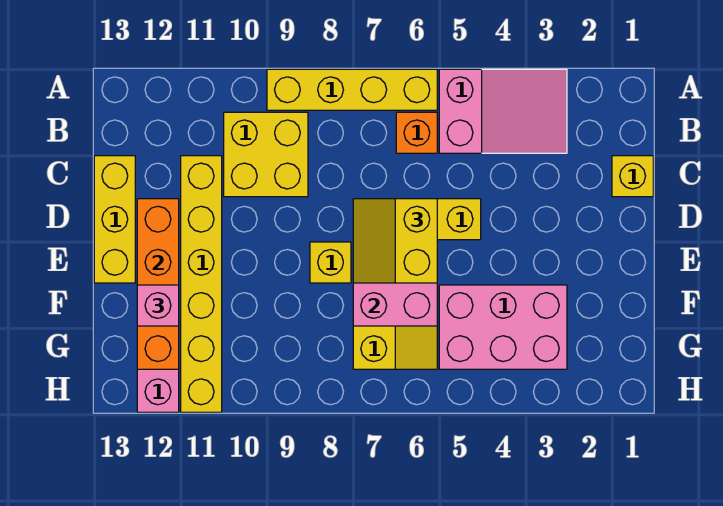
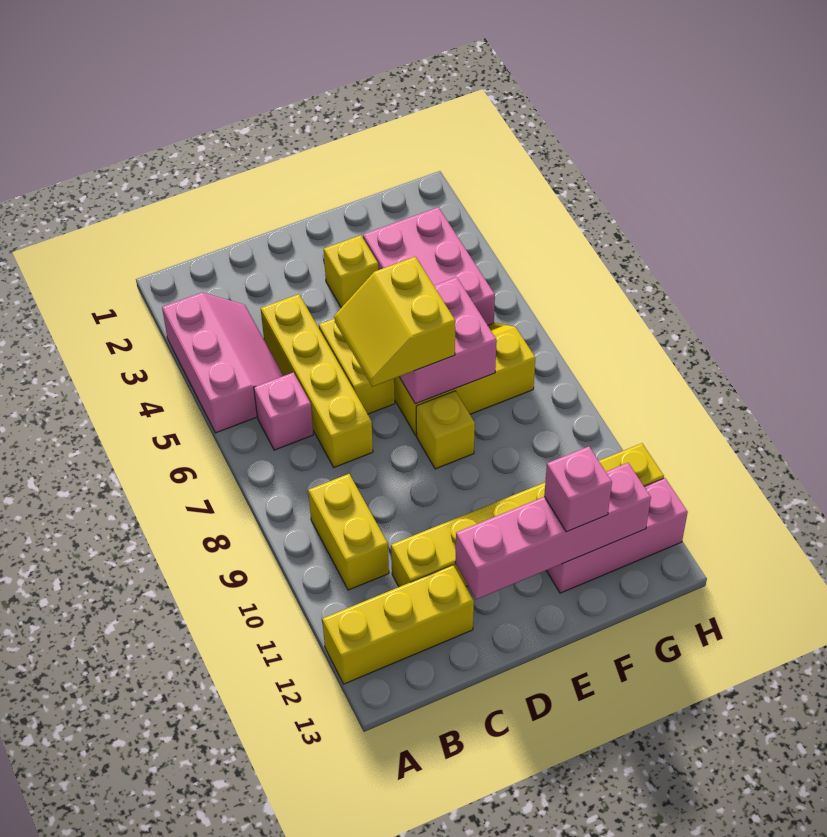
pink slope A3:B5 level 1 top 5 -> pink slope A3:B5 level 1 top A
yellow brick A6:A9 level 1 -> yellow brick C4:C7 level 1
orange brick B6 level 1 -> pink brick B6 level 1
yellow brick B9:C10 level 1 -> yellow brick B9:B10 level 1
yellow brick C1 level 1 -> yellow brick E3 level 1
yellow brick C13:E13 level 1 -> yellow brick A12:C12 level 1
yellow slope D6:E7 level 3 top 6 -> yellow slope D6:E7 level 3 top E
orange brick D12:G12 level 2 -> pink brick D12:G12 level 2

